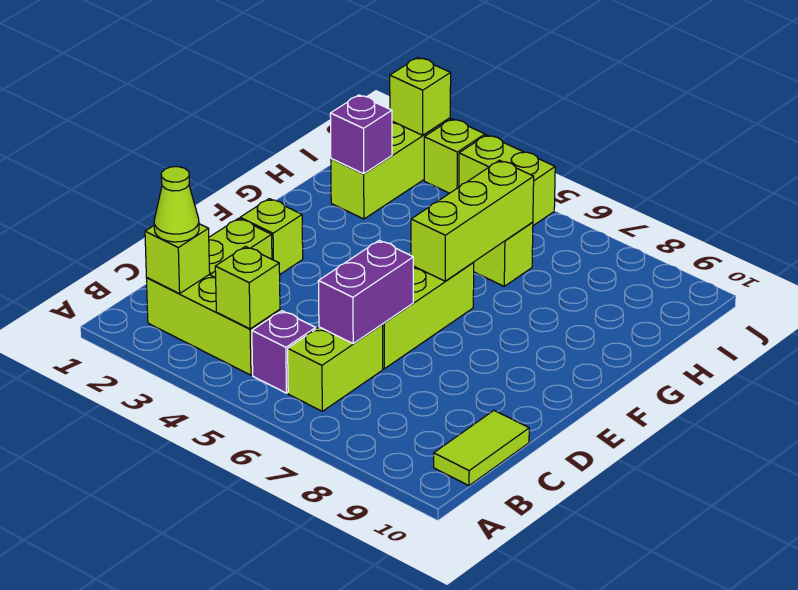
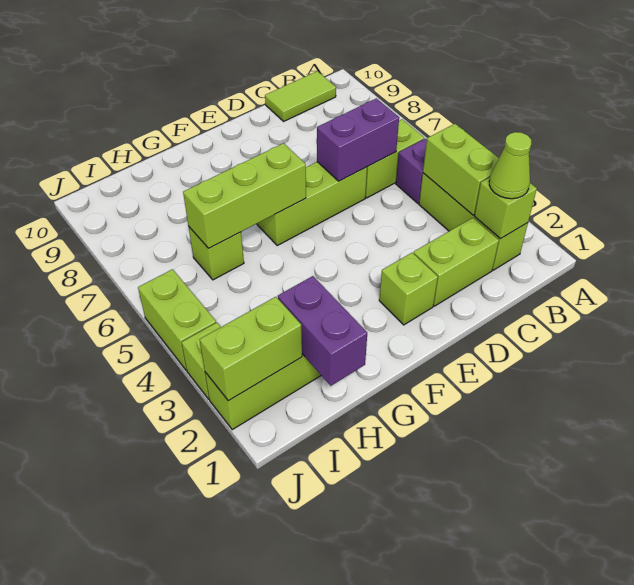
lime brick B4 level 2 -> lime brick B3:B4 level 2
purple brick H2 level 2 -> purple brick H1:H2 level 2
lime brick J2 level 2 -> lime brick I2:J2 level 2

